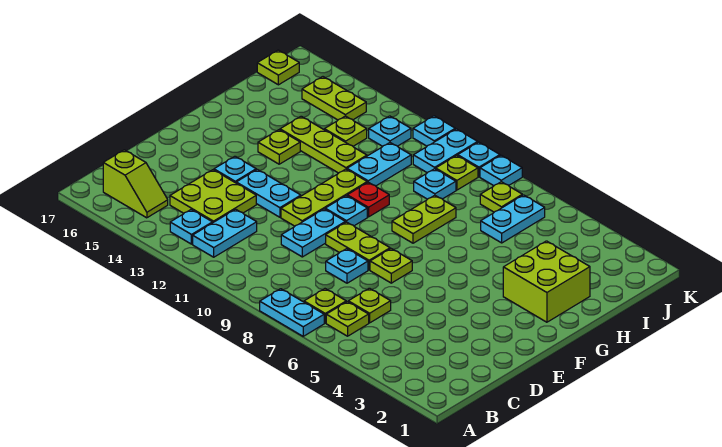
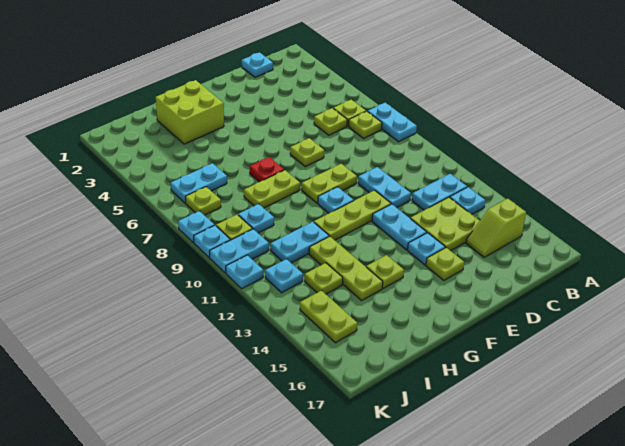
lime slope B15:B16 level 1 top 16 -> lime slope B15:C15 level 1 top B
cyan plate D8 level 1 -> cyan plate C1 level 1
cyan plate D10:E10 level 1 -> cyan plate D10:D11 level 1
lime plate E8:E9 level 1 -> lime plate E9:F9 level 1
red plate G10 level 1 -> red plate G7 level 1
lime plate J17 level 1 -> lime plate E15 level 1

